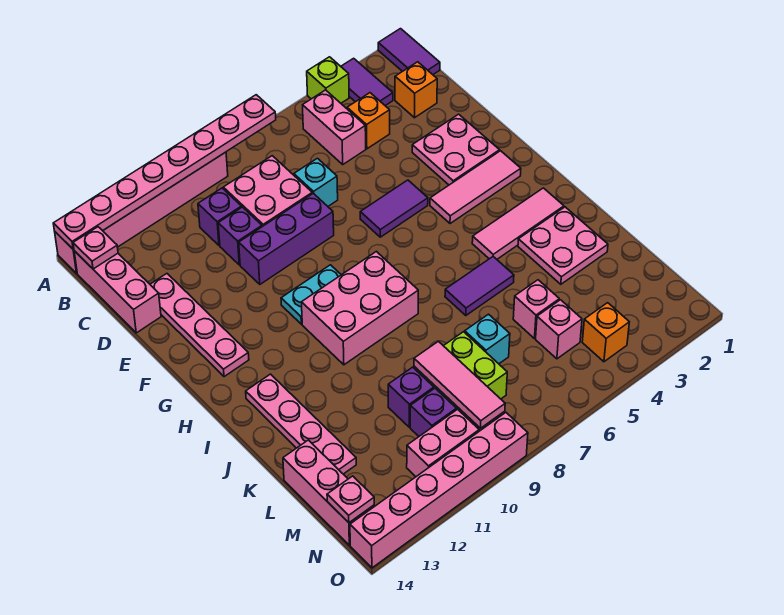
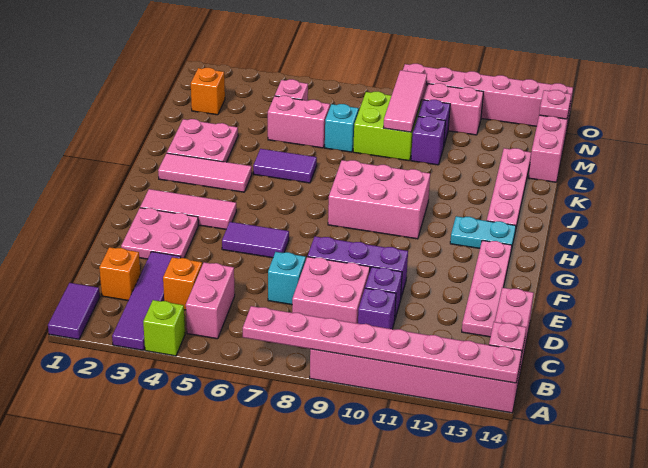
purple tile A3:B3 level 1 -> purple tile A3:D3 level 1
cyan plate G9:G10 level 1 -> cyan plate H12:H13 level 1
pink brick L5 level 1 -> pink brick L5:L6 level 1
orange brick N4 level 1 -> orange brick M2 level 1

